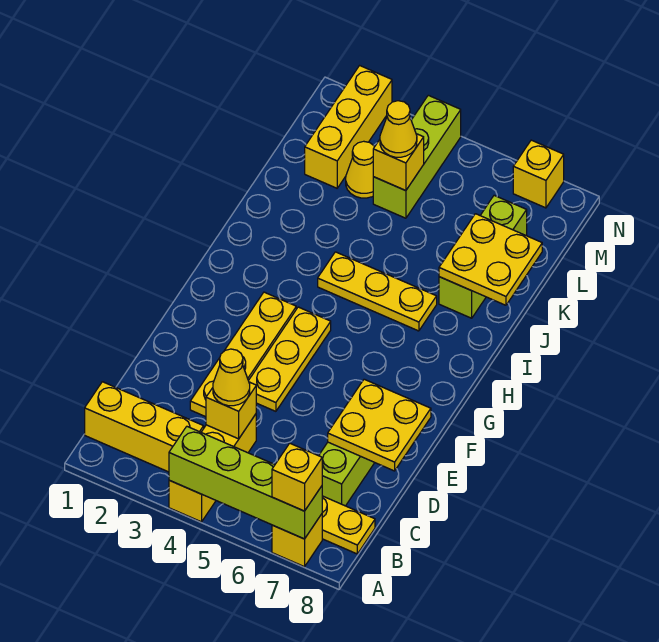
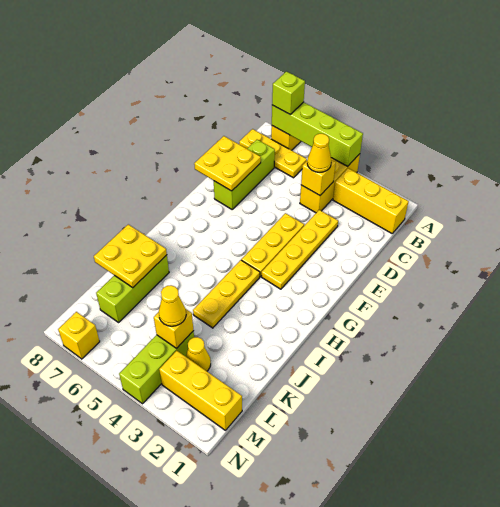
yellow brick A7 level 3 -> lime brick A7 level 3
yellow plate I4:I6 level 1 -> yellow plate H4:J4 level 1
yellow brick L2:N2 level 1 -> yellow brick M1:M3 level 1

